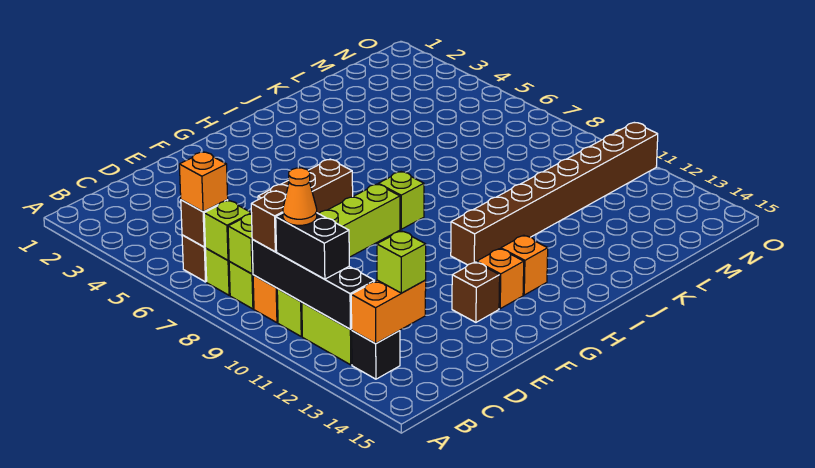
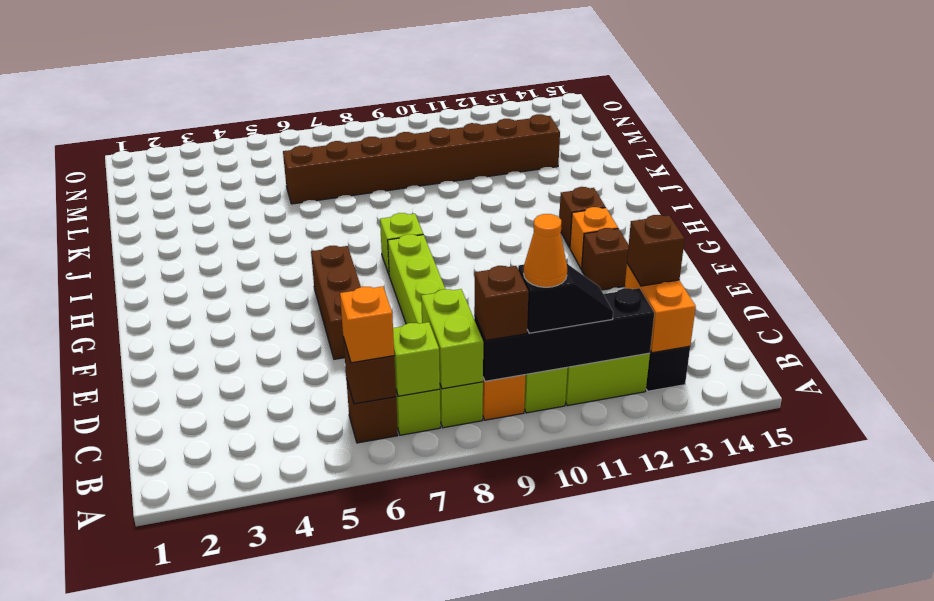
black brick B10:B11 level 3 -> black slope B10:B11 level 3 top 10
lime brick C13 level 3 -> brown brick C13 level 3
brown brick H11:O11 level 1 -> brown brick L6:L13 level 1
orange brick H13 level 1 -> brown brick H13 level 1

